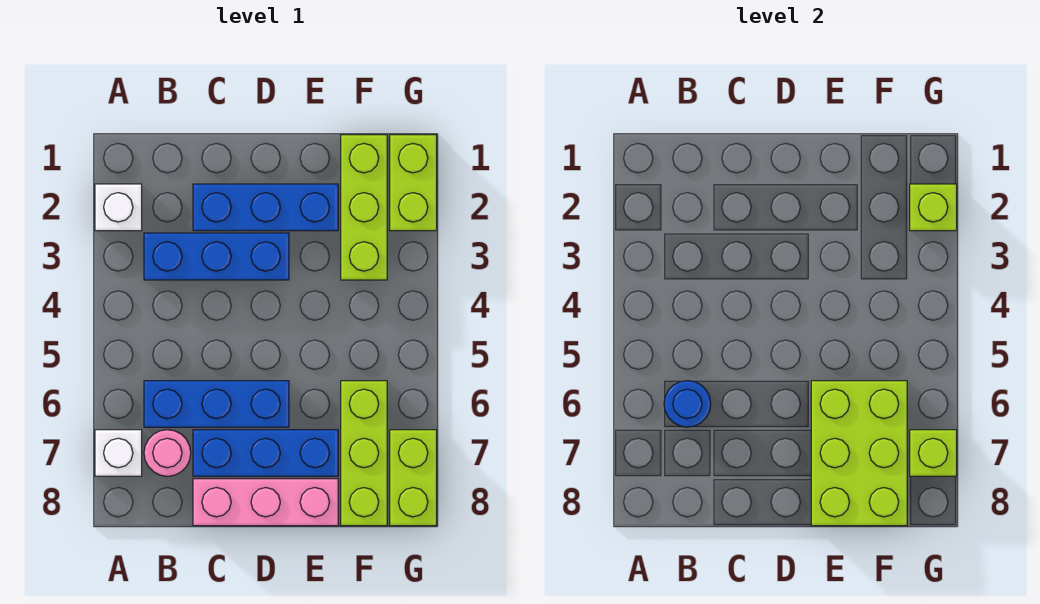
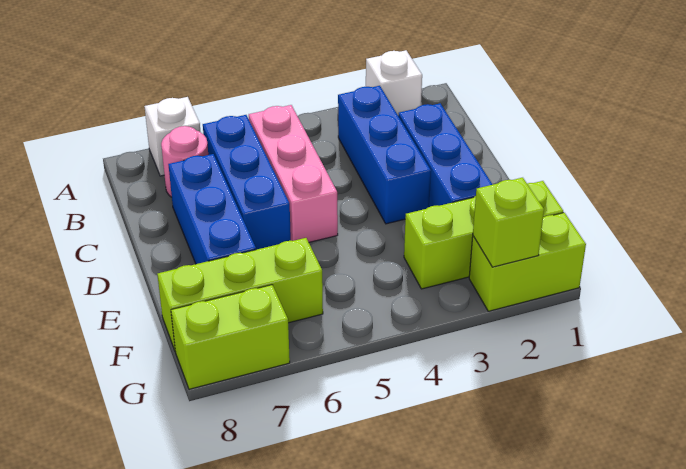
blue round brick B6 level 2 -> none
pink brick C8:E8 level 1 -> pink brick B5:D5 level 1
lime brick E6:F8 level 2 -> none
lime brick G7 level 2 -> none

